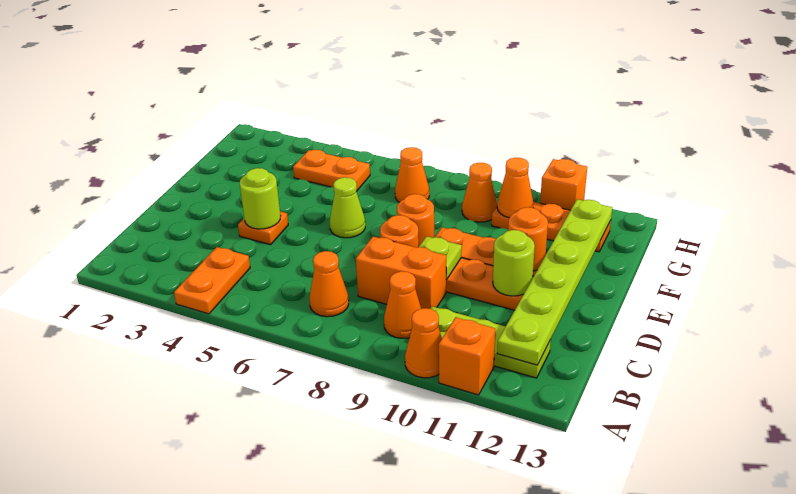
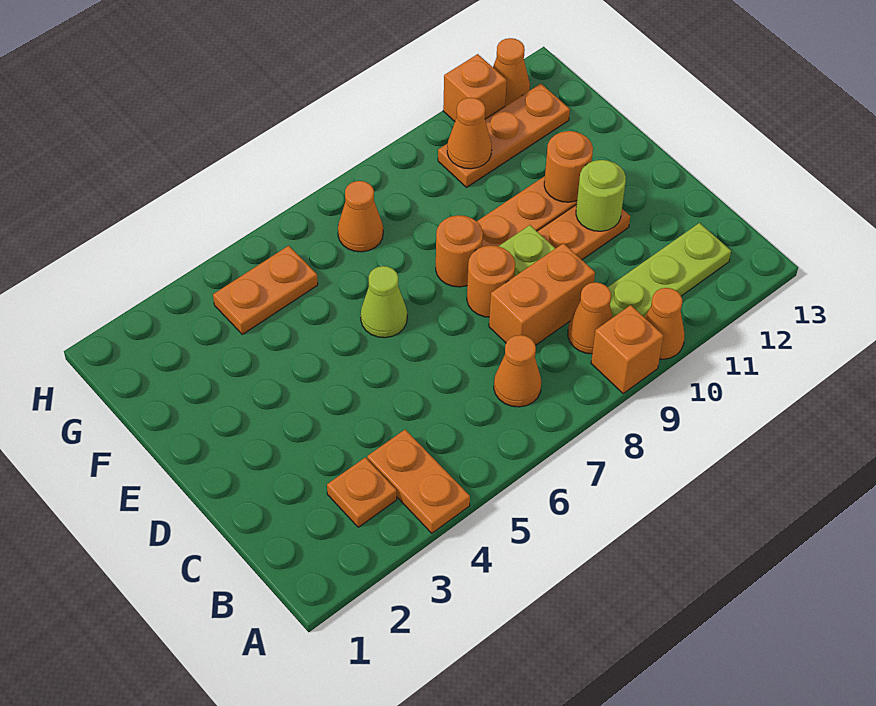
orange brick A11 level 1 -> orange brick A9 level 1
lime plate B12:G12 level 2 -> none
orange plate D4 level 1 -> orange plate B3 level 1
lime round brick D4 level 2 -> none
orange cone G9 level 1 -> orange cone H12 level 1

